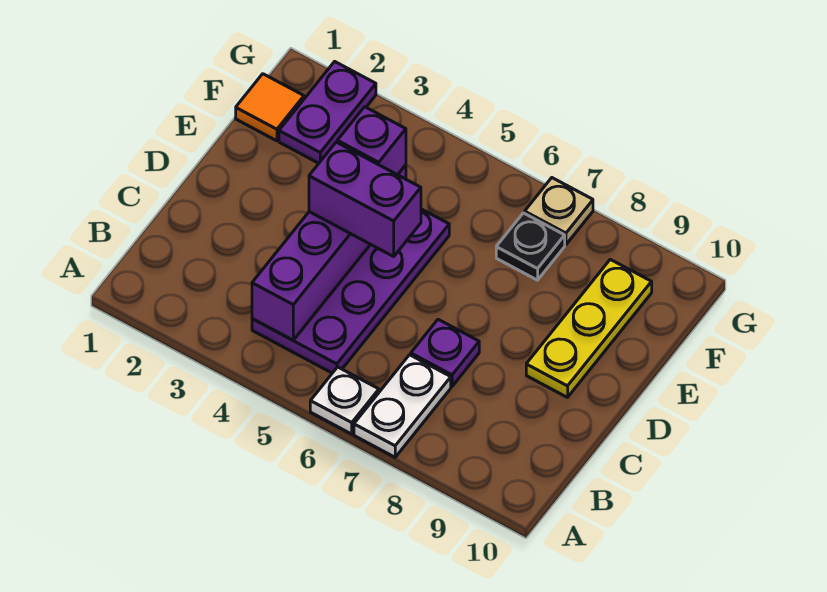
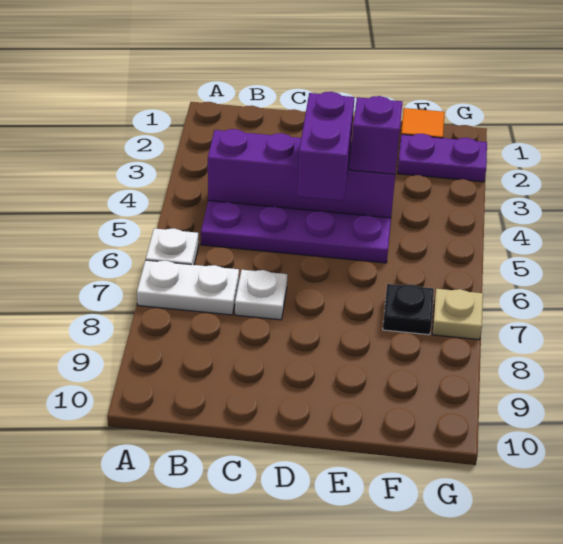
purple plate C7 level 1 -> white plate C7 level 1
yellow plate D9:F9 level 1 -> none

